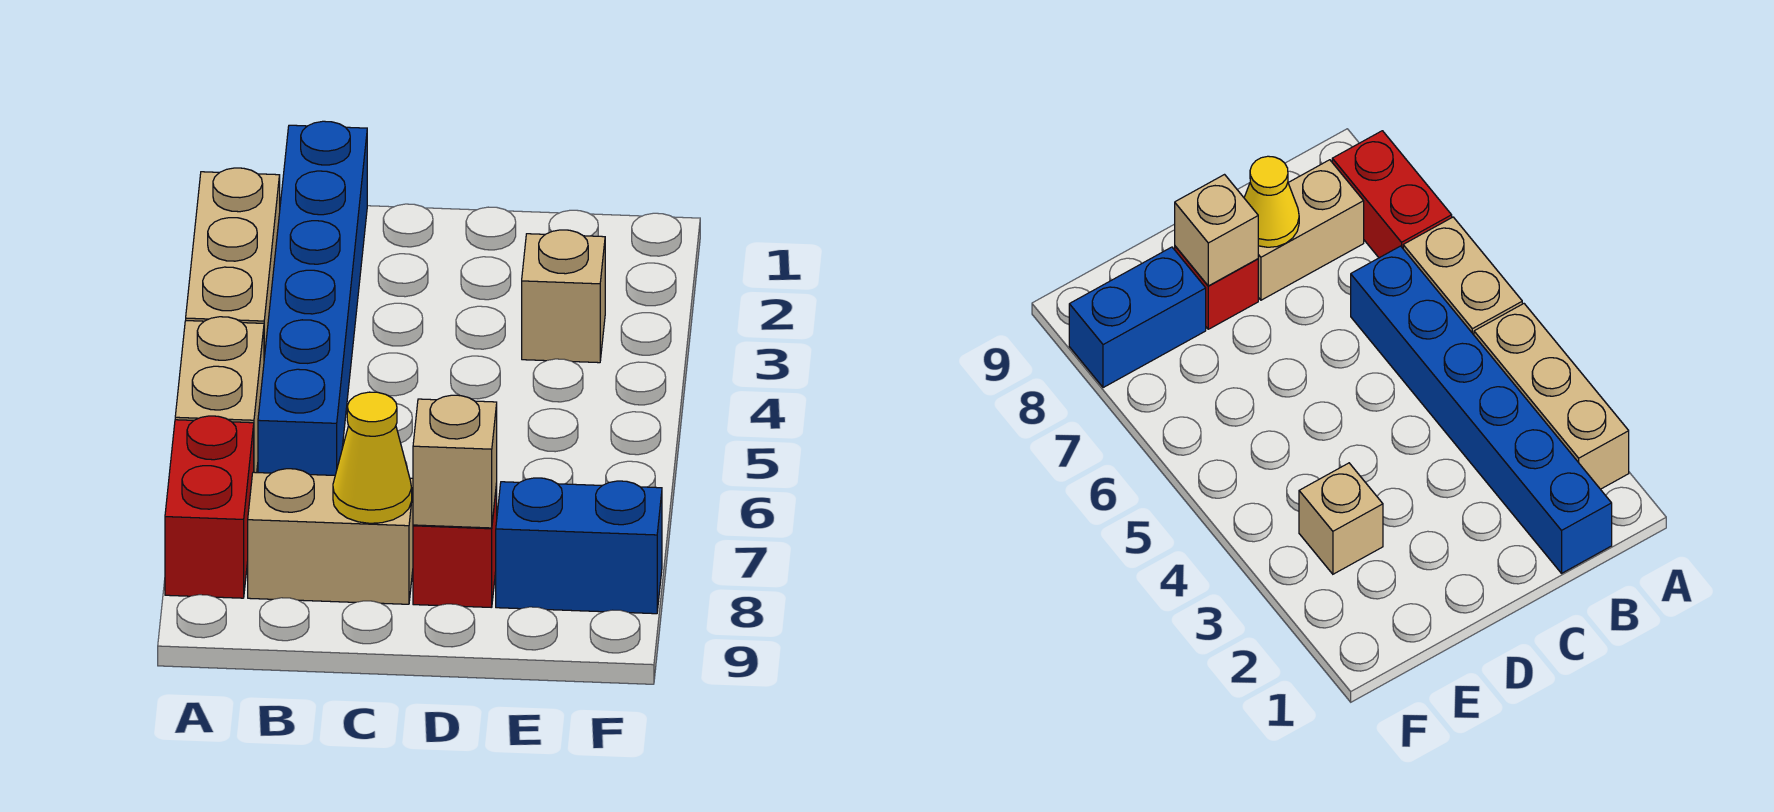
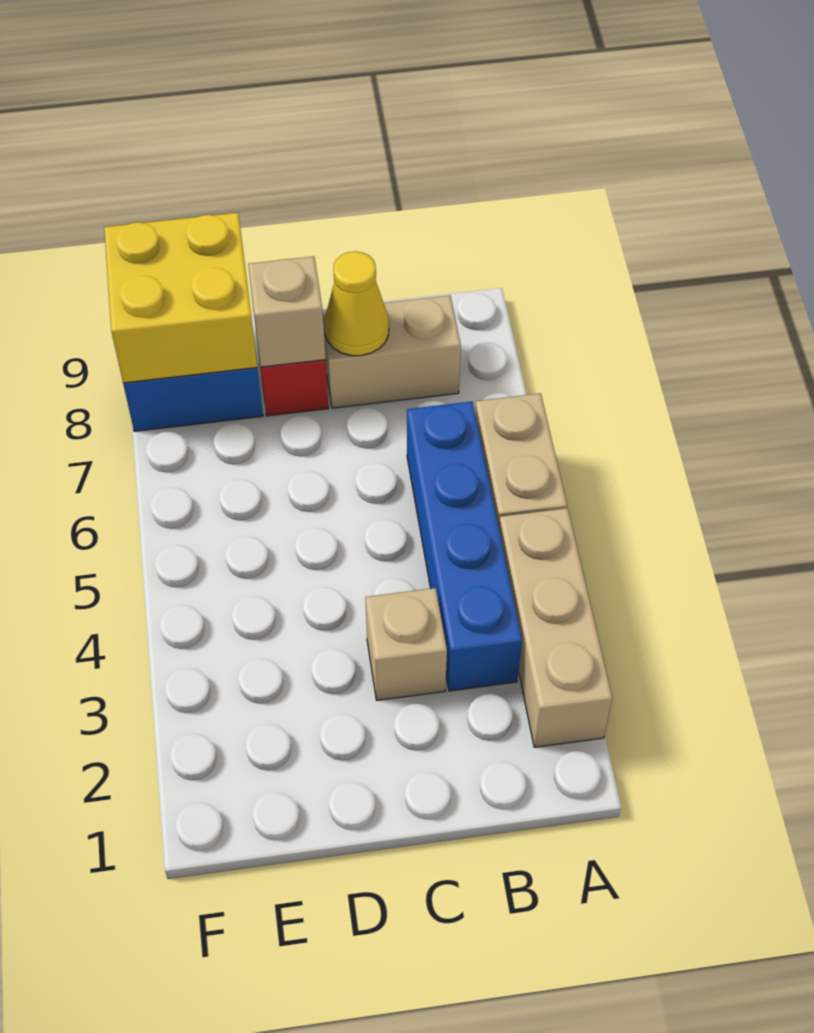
red brick A7:A8 level 1 -> none
blue brick B1:B6 level 1 -> blue brick B3:B6 level 1
tan brick E3 level 1 -> tan brick C3 level 1
none -> yellow brick E8:F9 level 2

